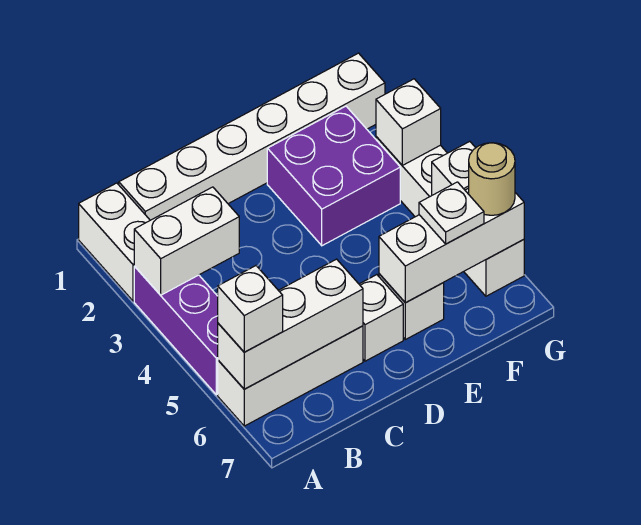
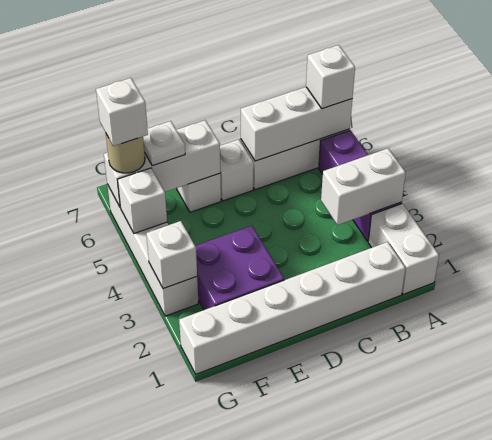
none -> white brick G6 level 4

